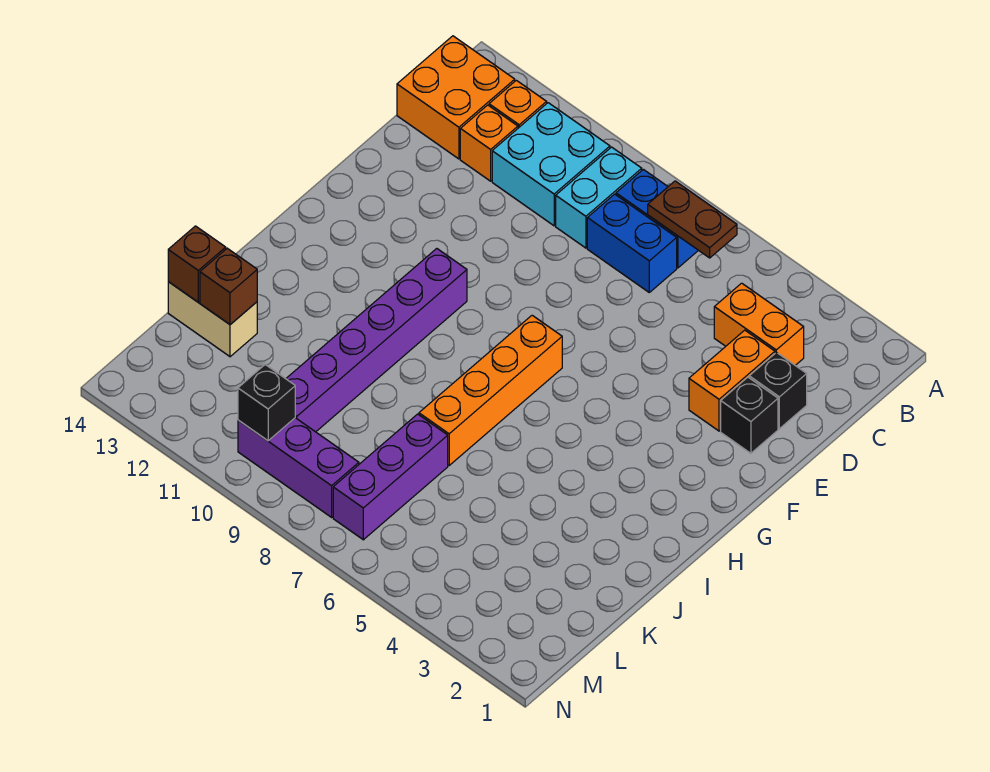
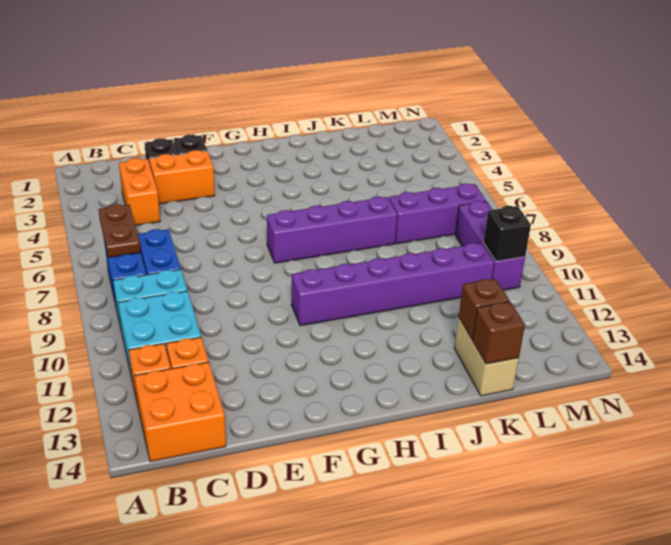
orange brick G7:J7 level 1 -> purple brick G7:J7 level 1

